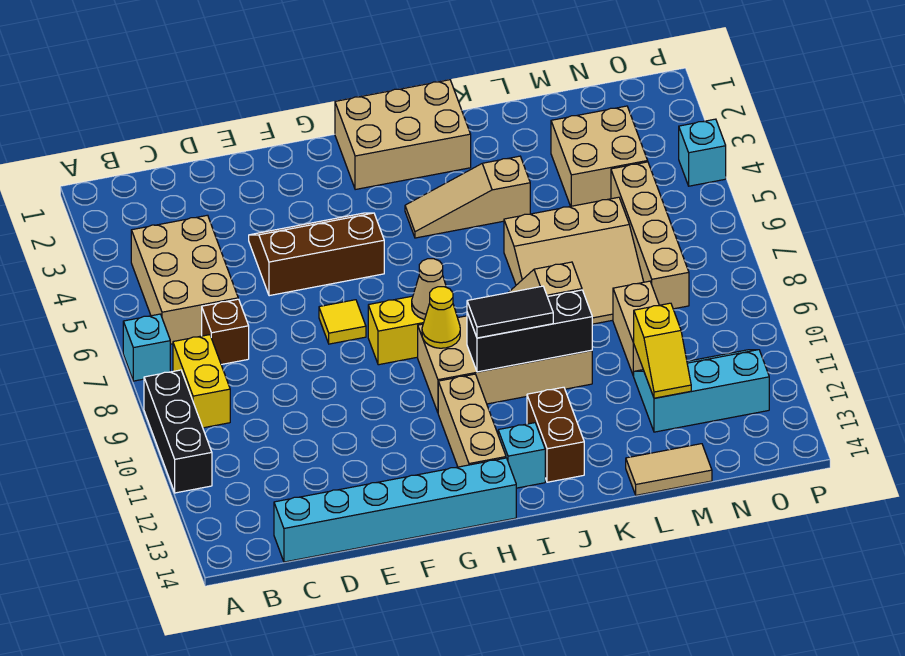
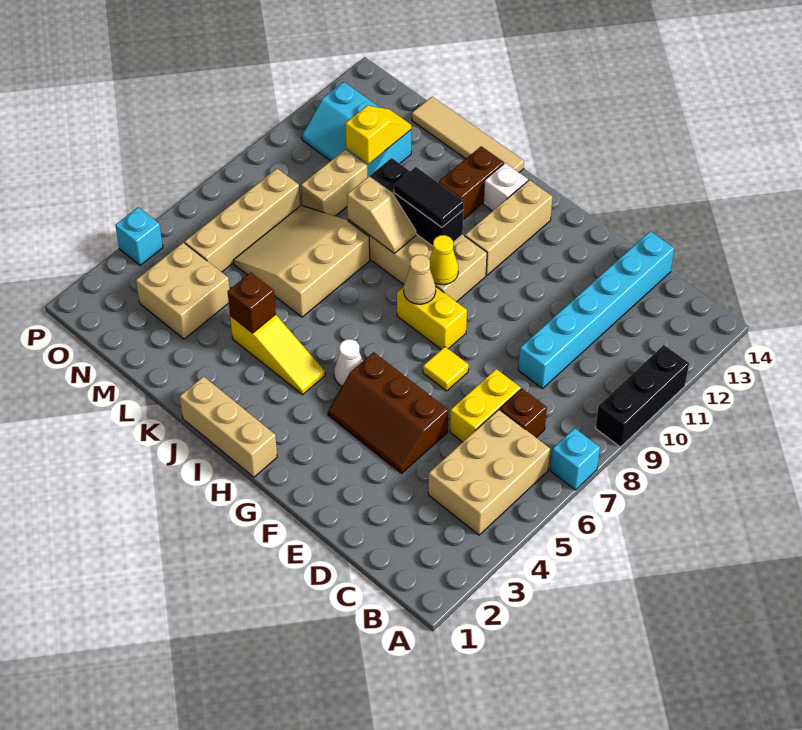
yellow brick B8:B9 level 1 -> yellow brick D6:D7 level 1
cyan brick C14:H14 level 1 -> cyan brick D9:D14 level 1
tan brick H1:J2 level 1 -> tan brick H1:J1 level 1
none -> white cone H5 level 1
tan slope I4:K4 level 1 top K -> yellow slope I4:K4 level 1 top K
cyan brick I13 level 1 -> white brick I13 level 1
none -> brown brick K4 level 2
tan slope K6:M8 level 1 top 6 -> tan slope K6:M8 level 1 top K
tan tile L14:M14 level 1 -> tan tile J14:M14 level 1

